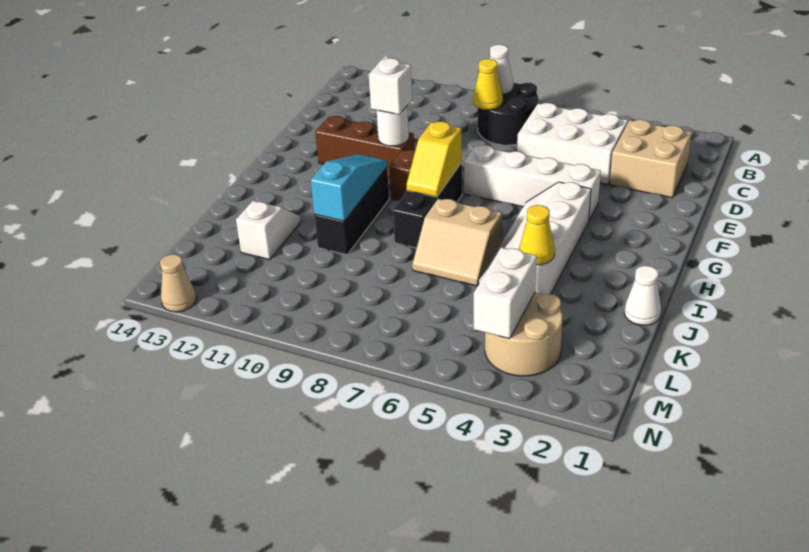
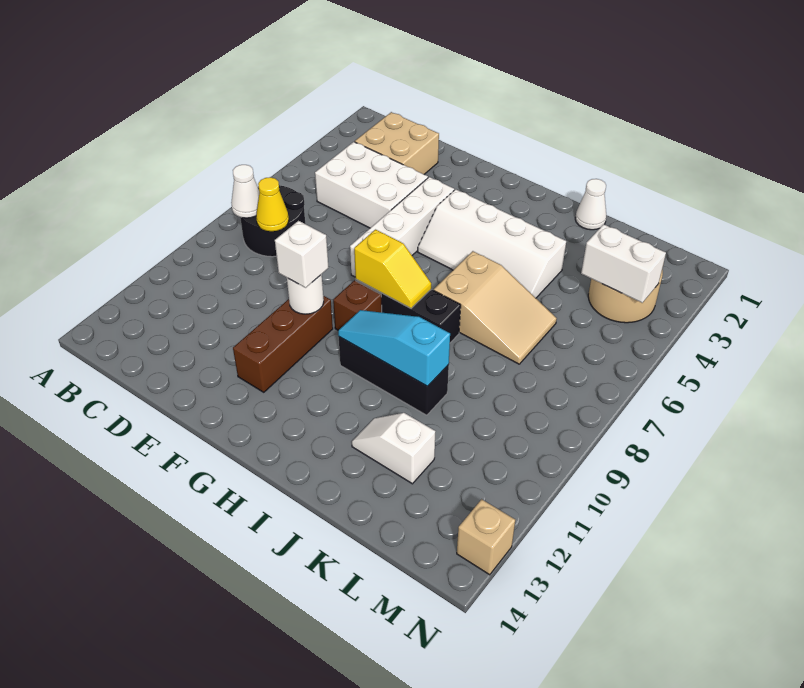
white brick C4:D6 level 1 -> white brick C4:E5 level 1
tan slope I6:J7 level 1 top I -> tan slope I6:K7 level 1 top I
yellow cone J4 level 2 -> none
tan cone N13 level 1 -> tan brick N13 level 1

